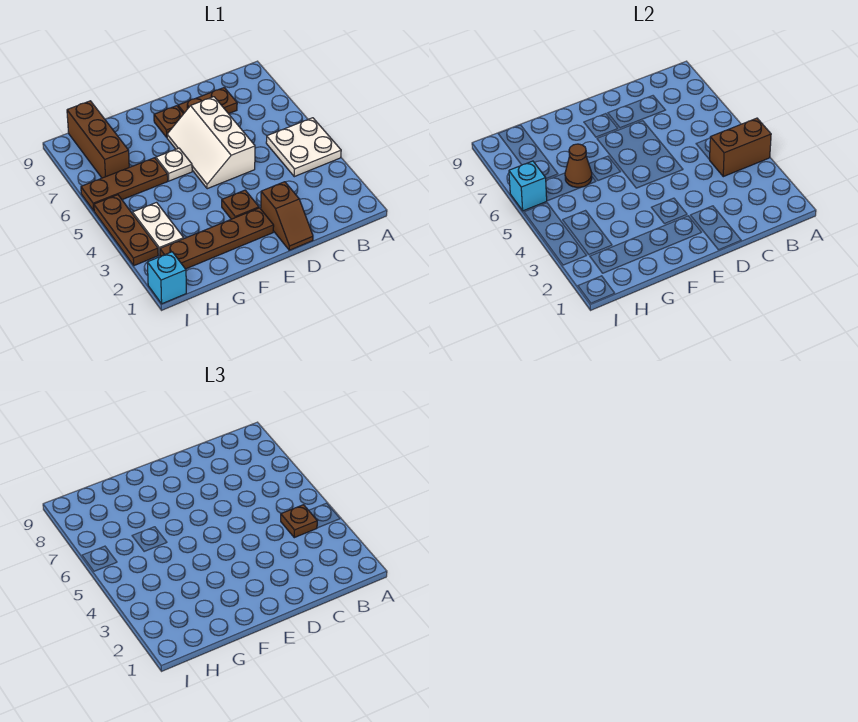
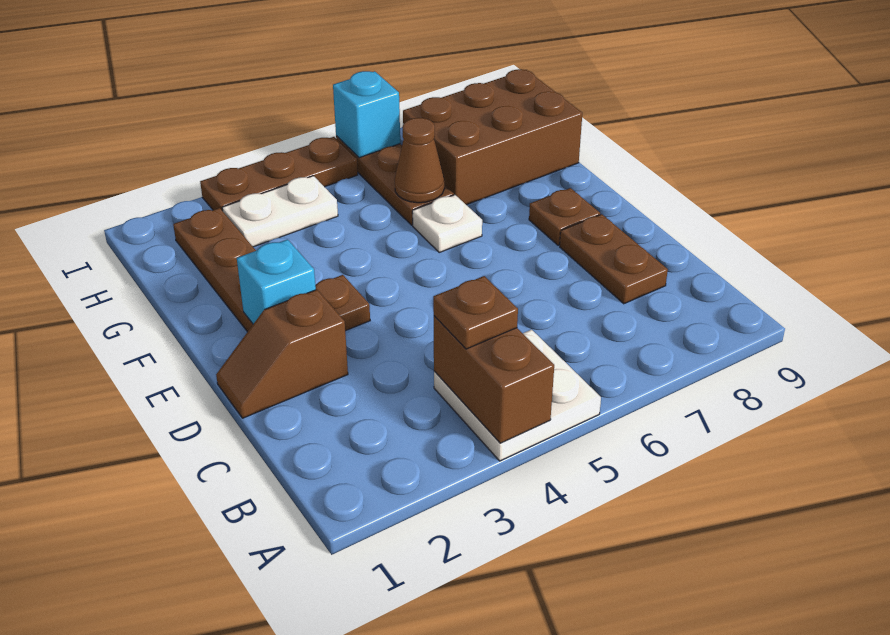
white slope D5:E7 level 1 top D -> none
brown brick H7:H9 level 1 -> brown brick G7:H9 level 1
cyan brick I1 level 1 -> cyan brick E2 level 2

